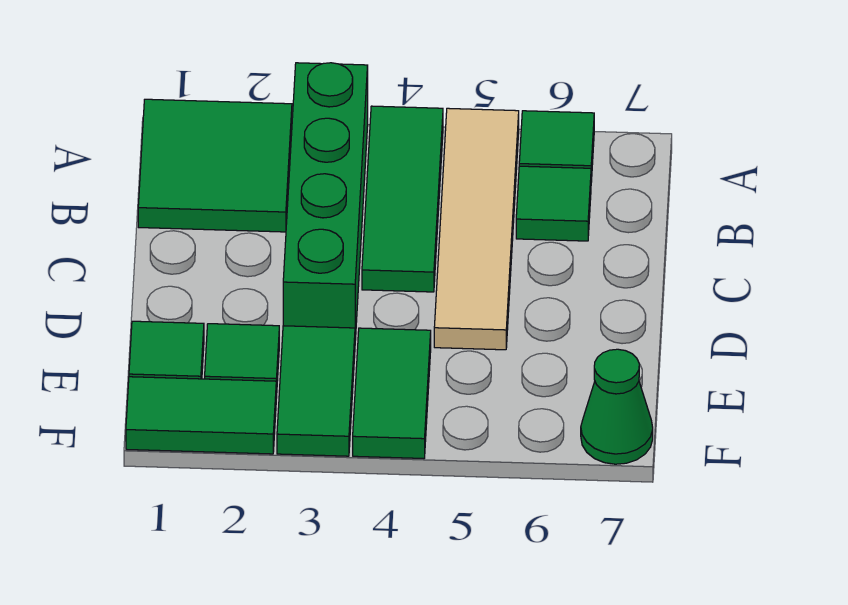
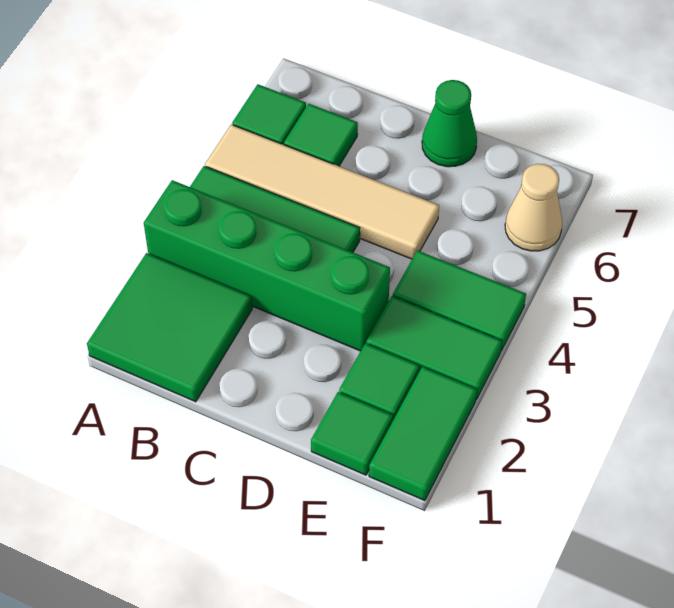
none -> tan cone F6 level 1
green cone F7 level 1 -> green cone D7 level 1

